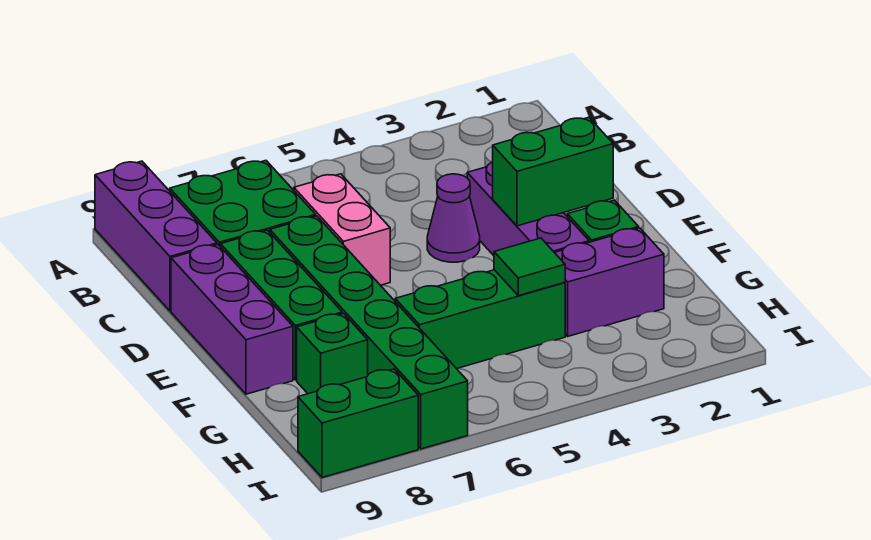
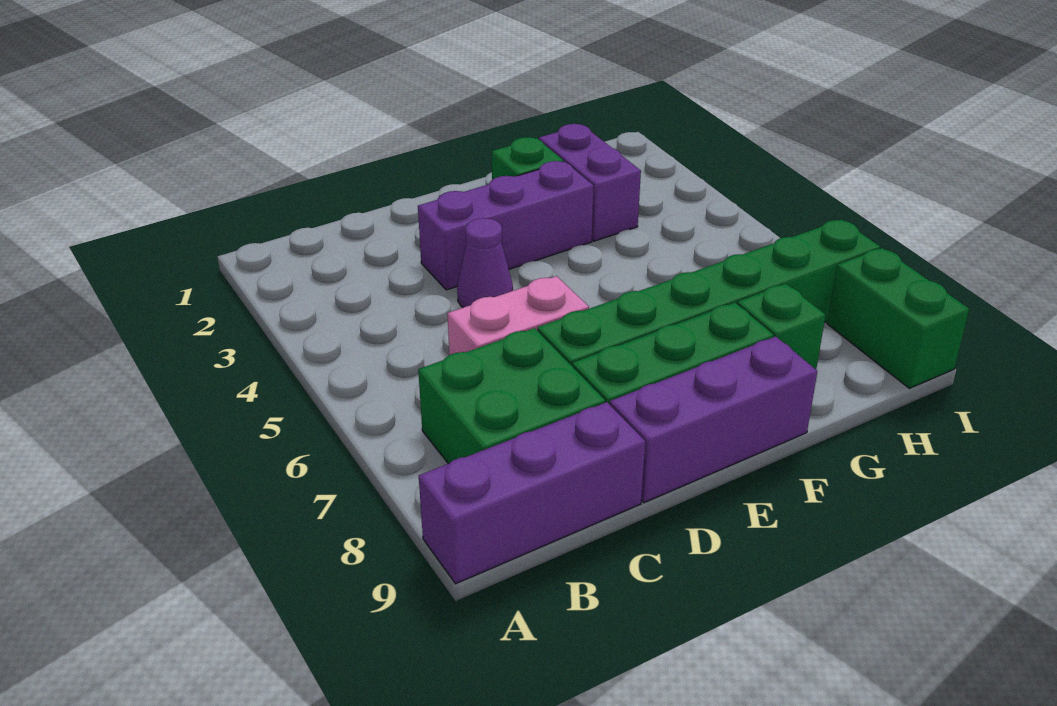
green brick E2:E3 level 2 -> none
green brick G4:G6 level 1 -> none
green tile G4 level 2 -> none

